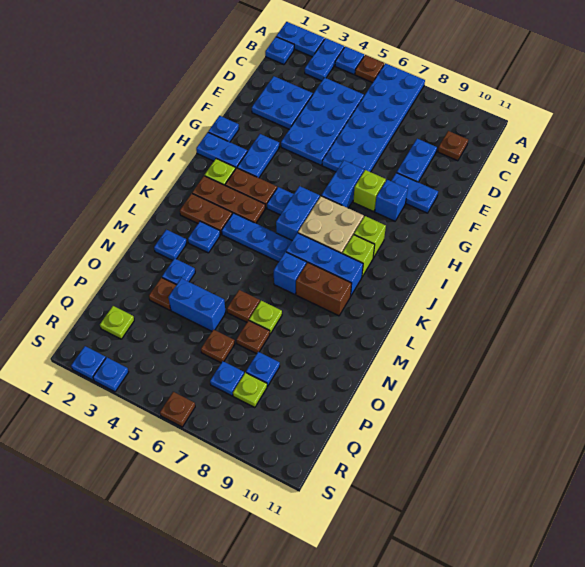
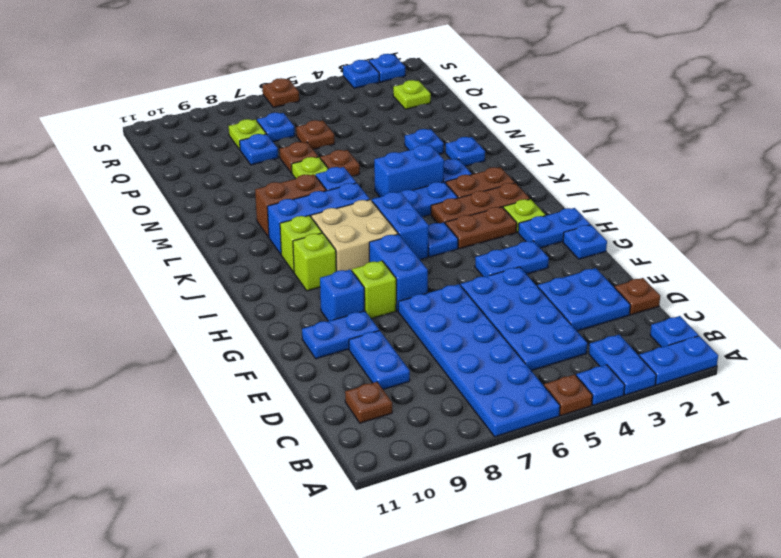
blue plate G3:H3 level 1 -> blue plate G3:G4 level 1
brown plate O3 level 1 -> brown plate D1 level 1
blue brick O4:O5 level 1 -> blue brick L4:L5 level 1

